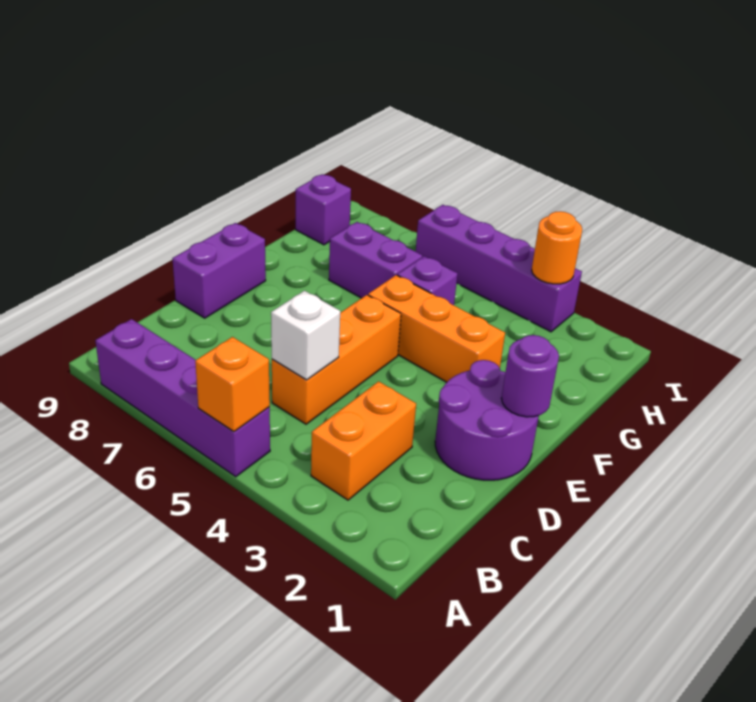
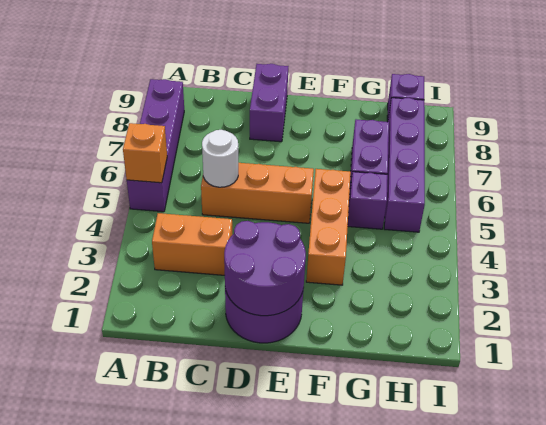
white brick C5 level 2 -> white round brick C5 level 2
purple brick D9:E9 level 1 -> purple brick D8:D9 level 1
purple round brick E1 level 2 -> purple round brick D1:E2 level 2
purple brick I3:I6 level 1 -> purple brick H5:H8 level 1
orange round brick I3 level 2 -> none

